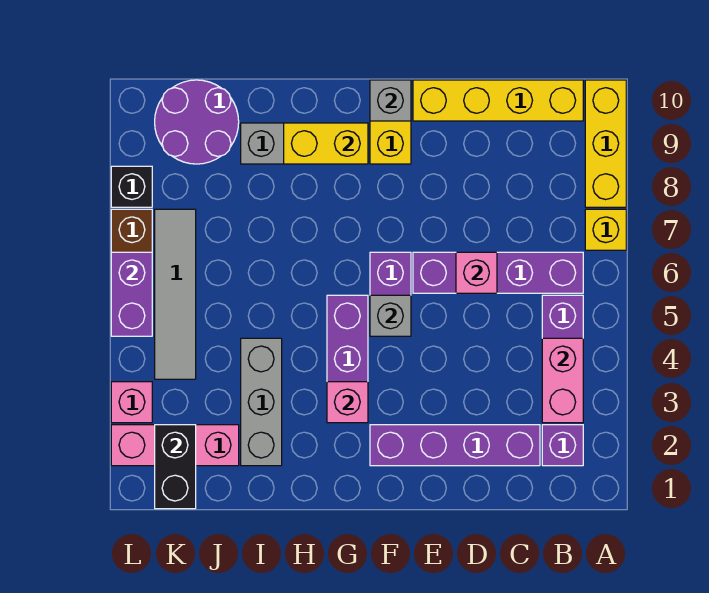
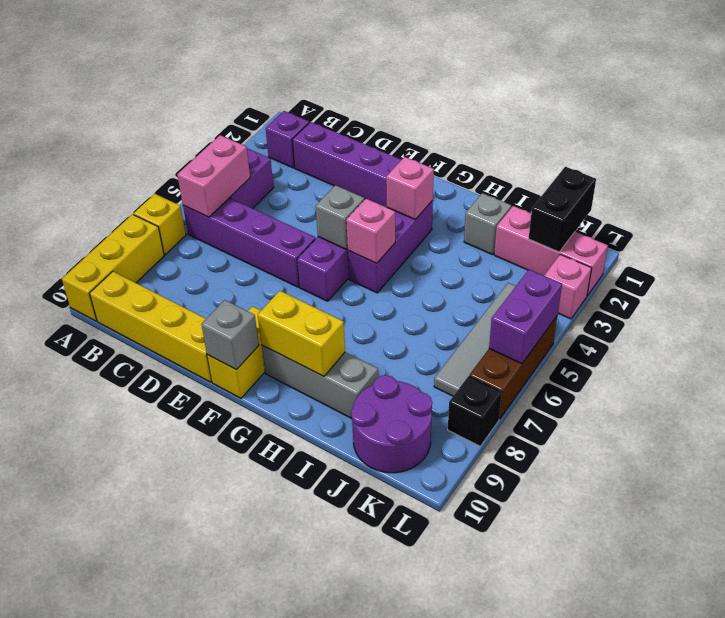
pink brick B3:B4 level 2 -> pink brick B5:B6 level 2
pink brick D6 level 2 -> pink brick G5 level 2
grey brick I2:I4 level 1 -> grey brick I2 level 1

